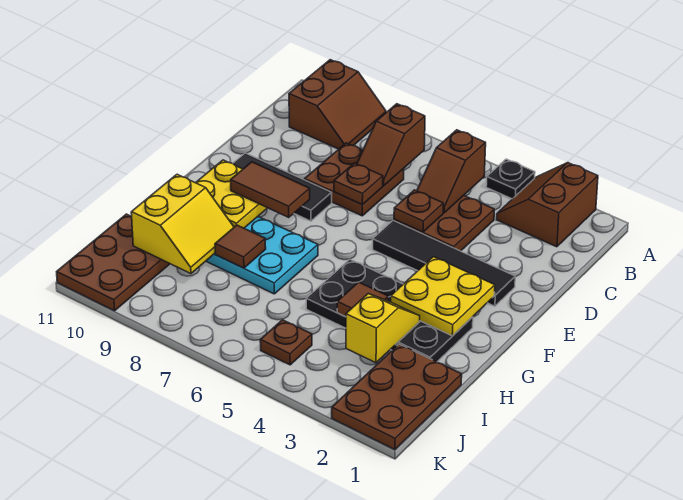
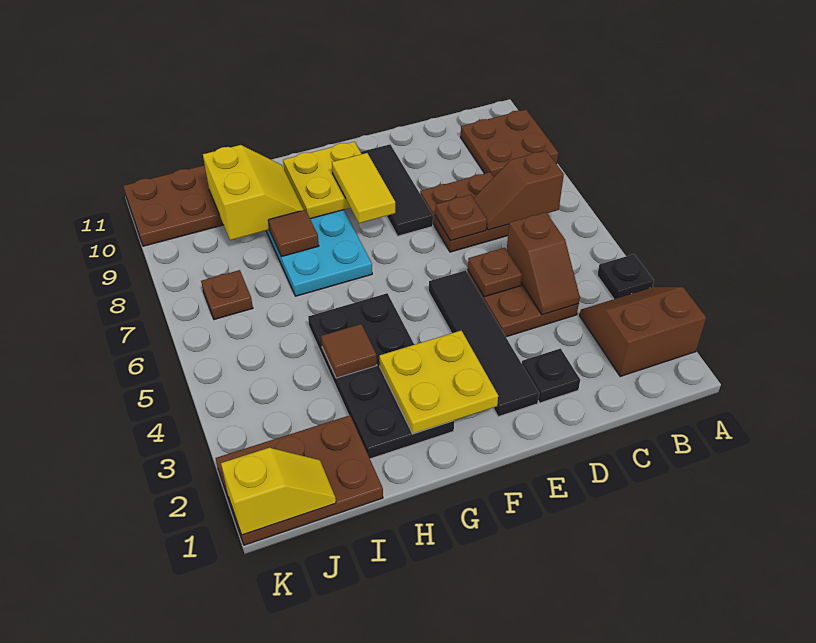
brown slope A9:B10 level 1 top 10 -> brown plate A9:B10 level 1
brown slope B5:C5 level 2 top B -> brown slope C4:C5 level 2 top 5
none -> black plate D2 level 1
brown tile F8:F9 level 3 -> yellow tile F8:F9 level 3
yellow slope H3:I3 level 2 top I -> yellow slope J1:K1 level 2 top K
yellow slope H9:I10 level 2 top 10 -> yellow slope H9:I10 level 2 top I
brown plate J5 level 1 -> brown plate J7 level 1

